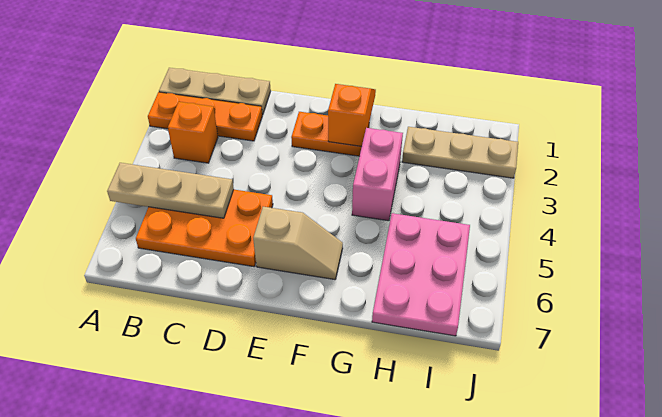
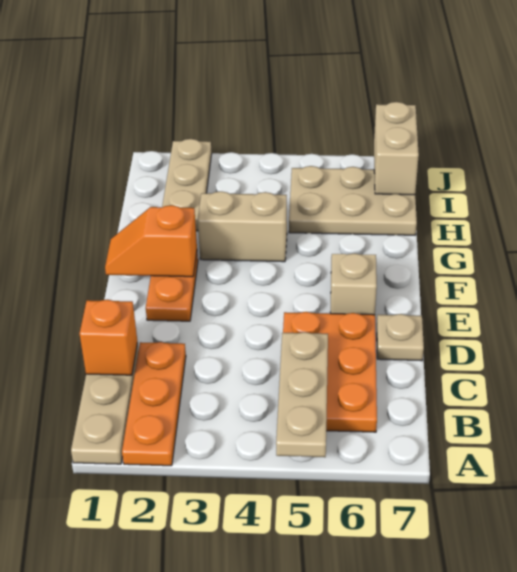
orange brick B3 level 1 -> orange brick C1 level 2
none -> tan plate D7 level 1
pink brick G3:G4 level 1 -> tan brick G3:G4 level 1
pink plate H5:I7 level 1 -> tan plate H5:I7 level 1
none -> tan brick I7:J7 level 2

